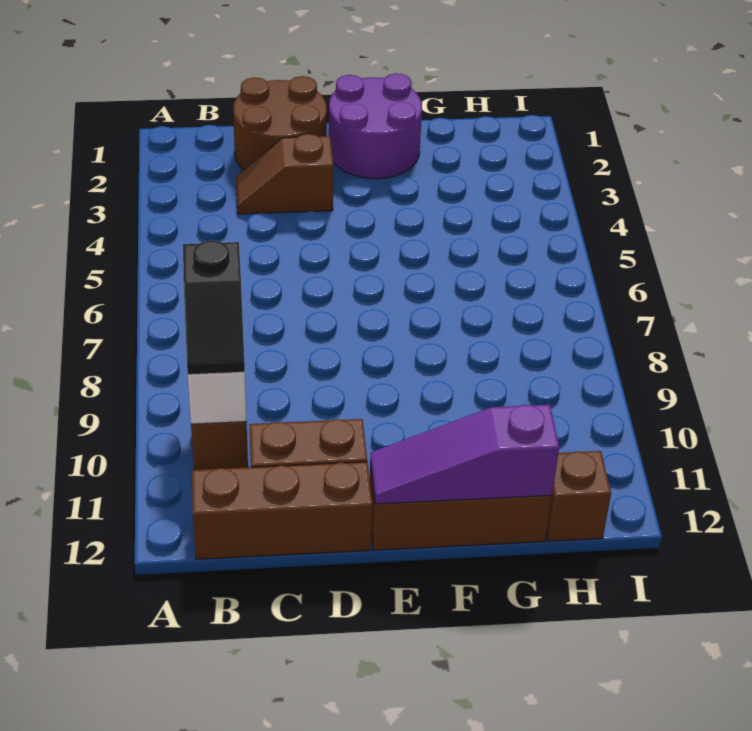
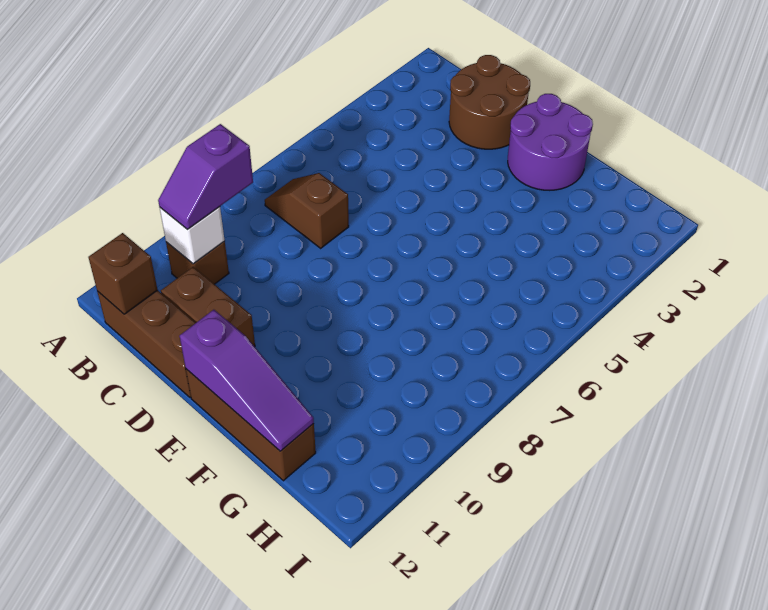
black slope B9:B10 level 3 top 9 -> purple slope B9:B10 level 3 top 9
brown slope C3:D3 level 1 top D -> brown slope B7:C7 level 1 top C
purple slope E12:G12 level 2 top G -> purple slope E12:G12 level 2 top E
brown brick H12 level 1 -> brown brick B12 level 2

